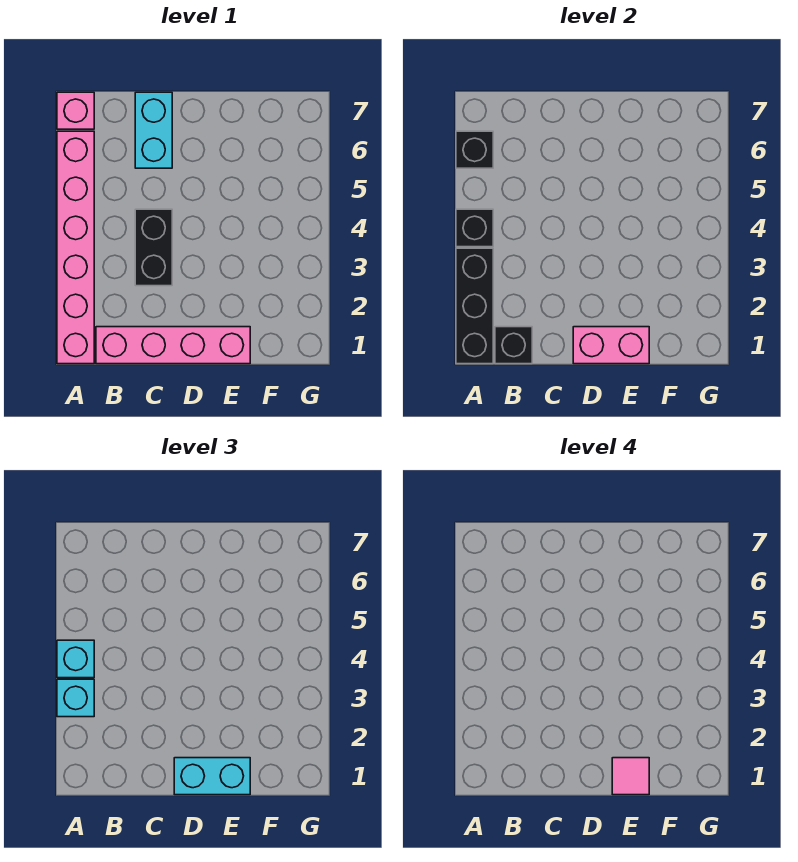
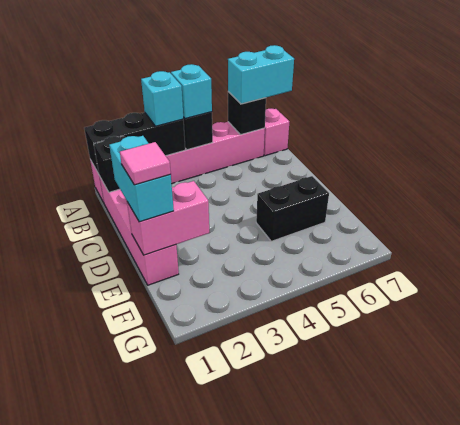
black brick C3:C4 level 1 -> black brick E5:E6 level 1
cyan brick C6:C7 level 1 -> cyan brick A6:A7 level 3
pink brick D1:E1 level 2 -> pink brick E1:E2 level 2

